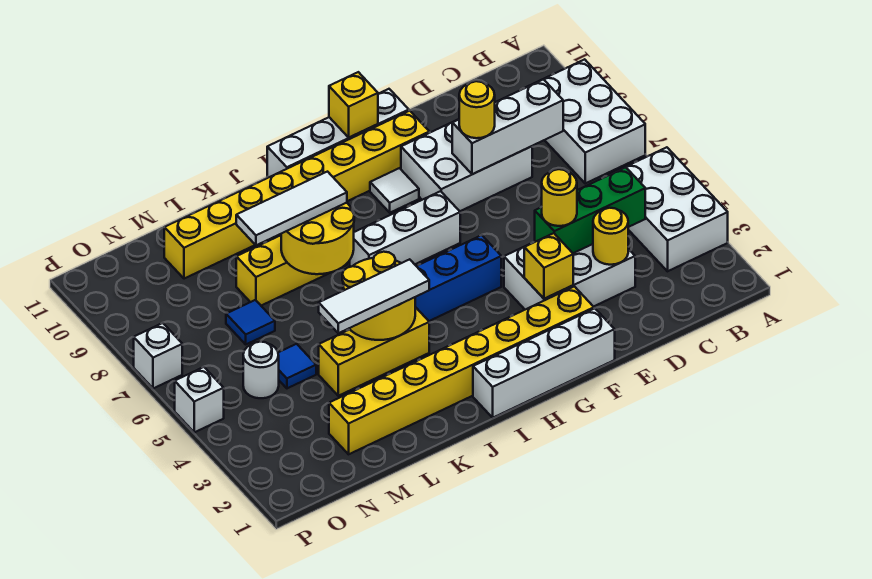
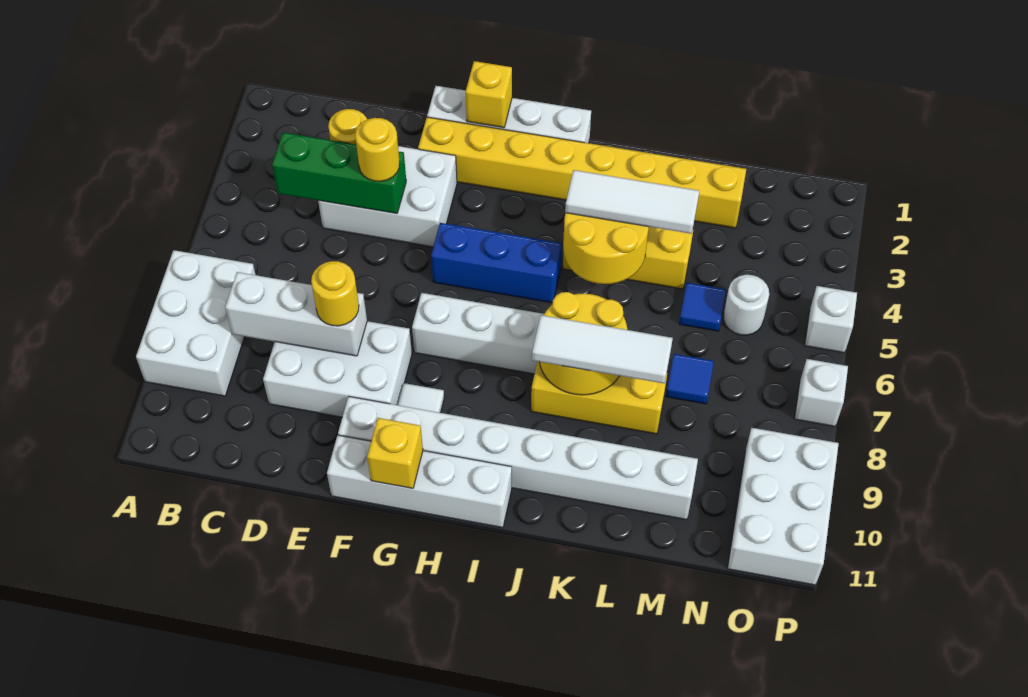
white brick A3:B5 level 1 -> white brick O9:P11 level 1
yellow brick F3 level 2 -> yellow brick G1 level 2
yellow brick F10:M10 level 1 -> white brick F10:M10 level 1

